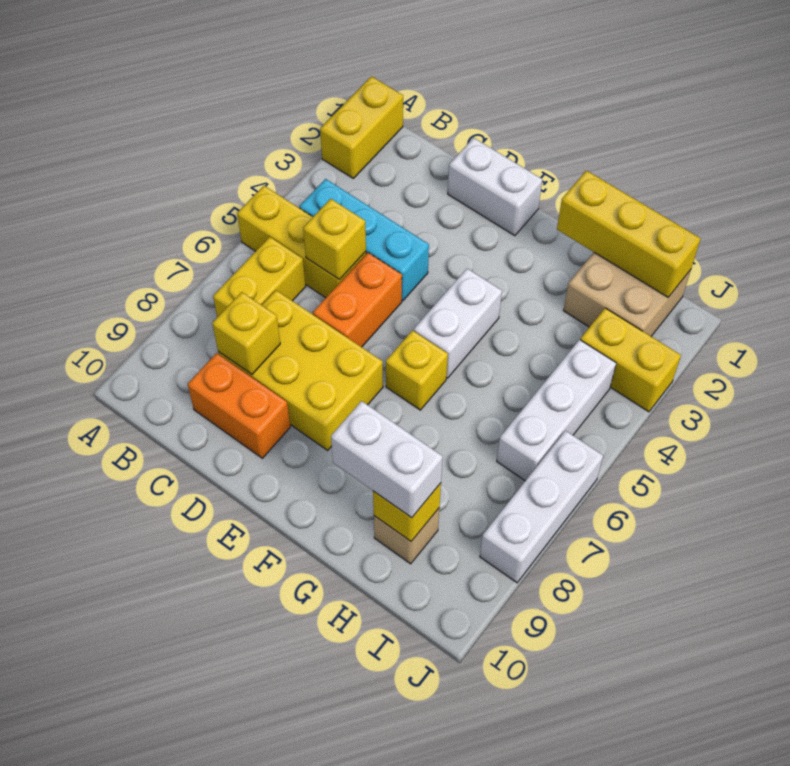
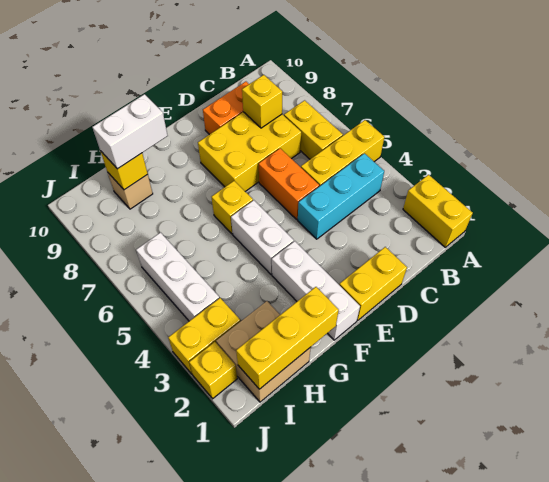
yellow brick C5 level 2 -> yellow brick J2 level 1
white brick D1:E1 level 1 -> yellow brick D1:E1 level 1
white brick J6:J8 level 1 -> white brick F1:F3 level 1

